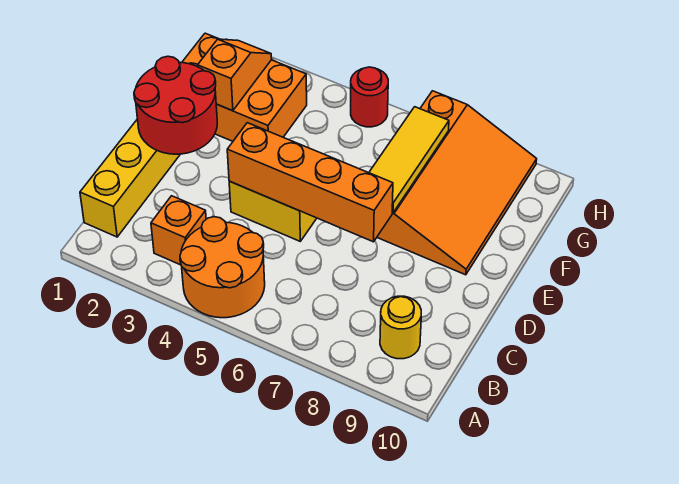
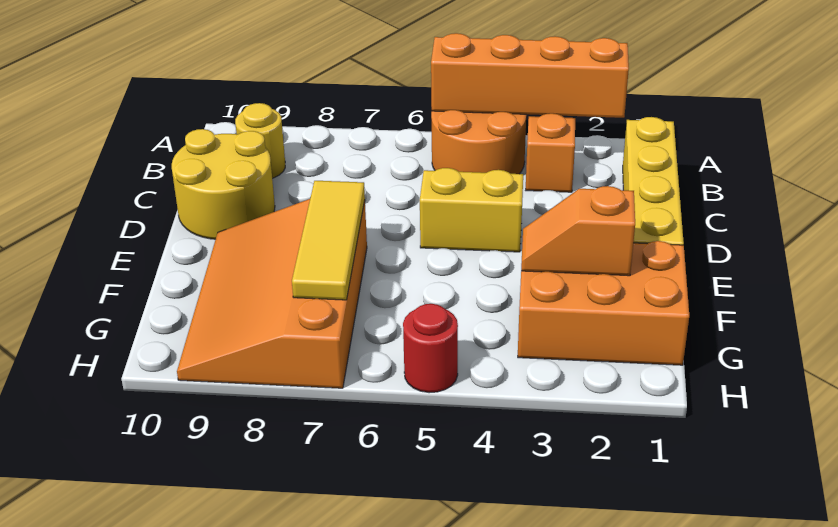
none -> yellow round brick C9:D10 level 1
red round brick D1:E2 level 2 -> none
orange brick D4:D7 level 2 -> orange brick A2:A5 level 2
orange slope F2:G2 level 2 top F -> orange slope F2:F3 level 2 top 2

